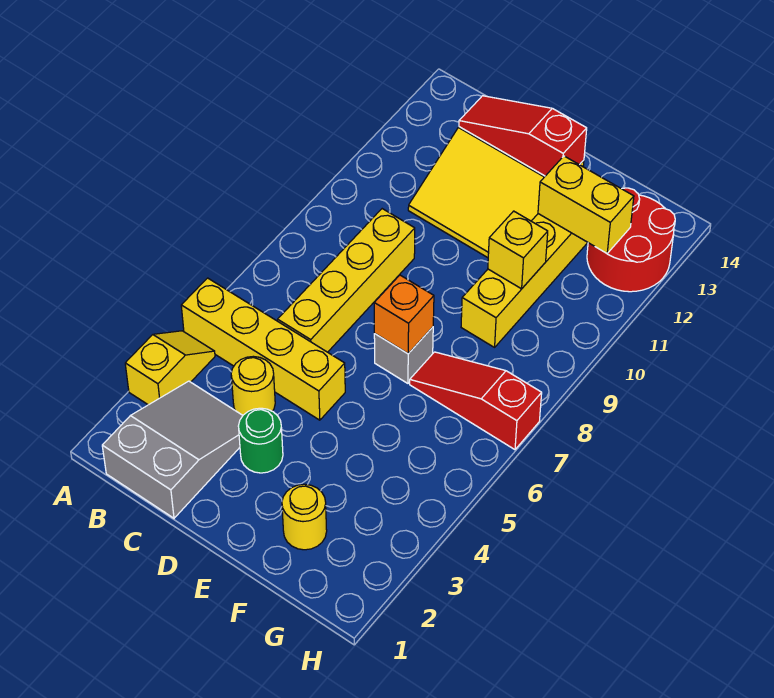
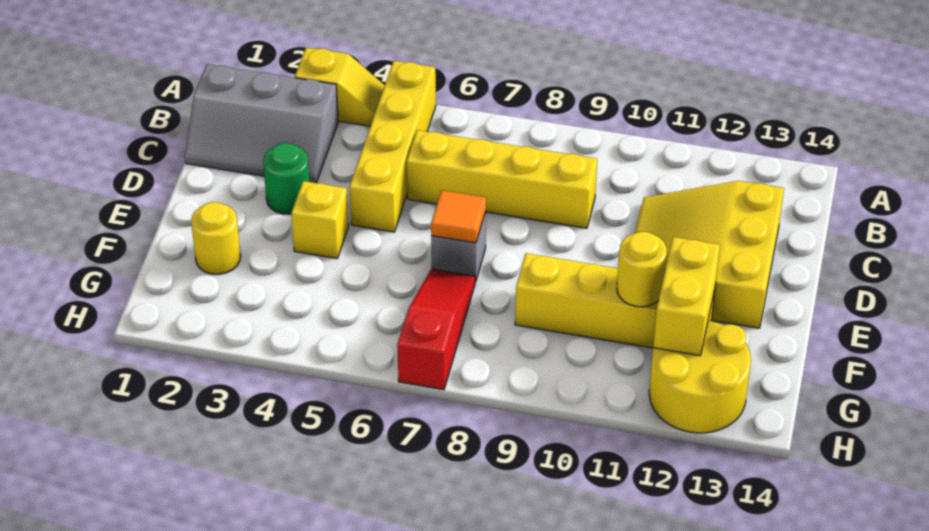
grey slope B1:C3 level 1 top 1 -> grey slope B1:C3 level 1 top B
yellow round brick C4 level 1 -> yellow round brick F11 level 2
red slope C13:E13 level 2 top E -> none
orange brick E7 level 2 -> orange tile E7 level 2
yellow brick F10 level 2 -> yellow brick E4 level 1
red round brick G12:H13 level 1 -> yellow round brick G12:H13 level 1

